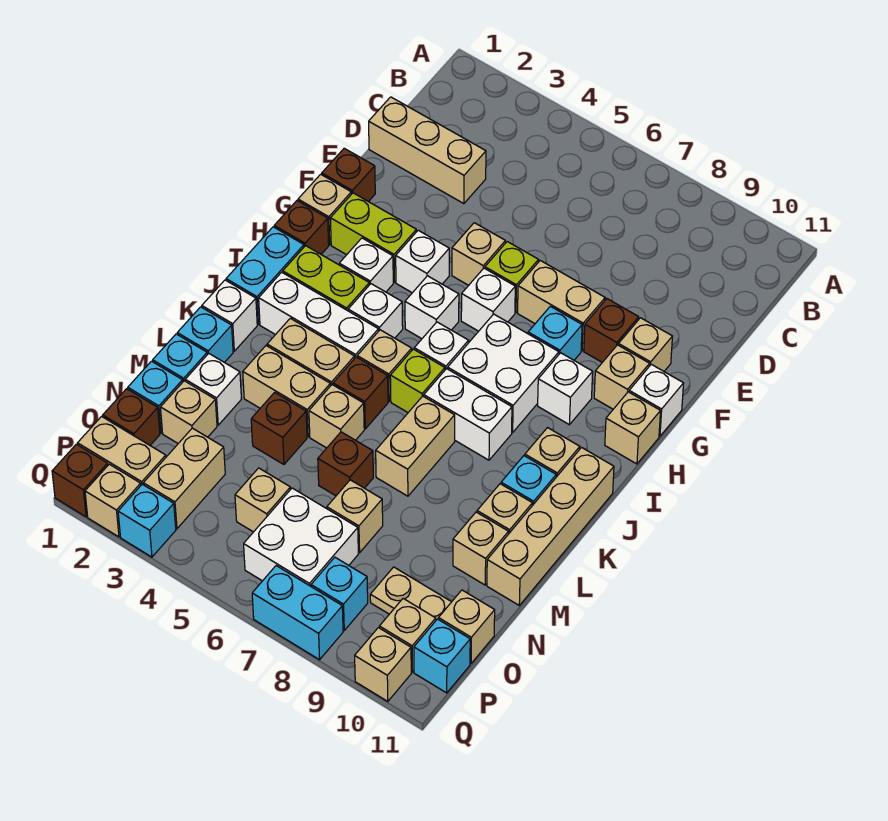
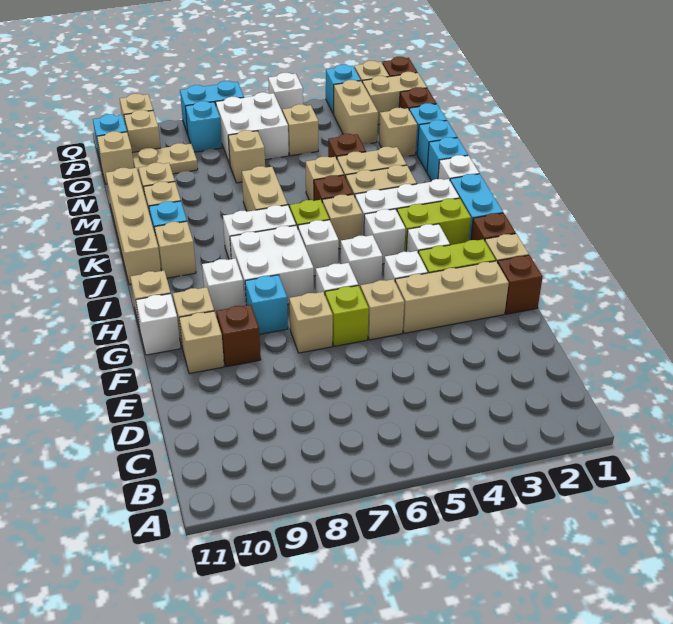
tan brick D1:D3 level 1 -> tan brick F2:F4 level 1
tan brick F7:F8 level 1 -> tan brick F7 level 1
white brick M2 level 1 -> white brick Q5 level 1
brown brick M6 level 1 -> none

